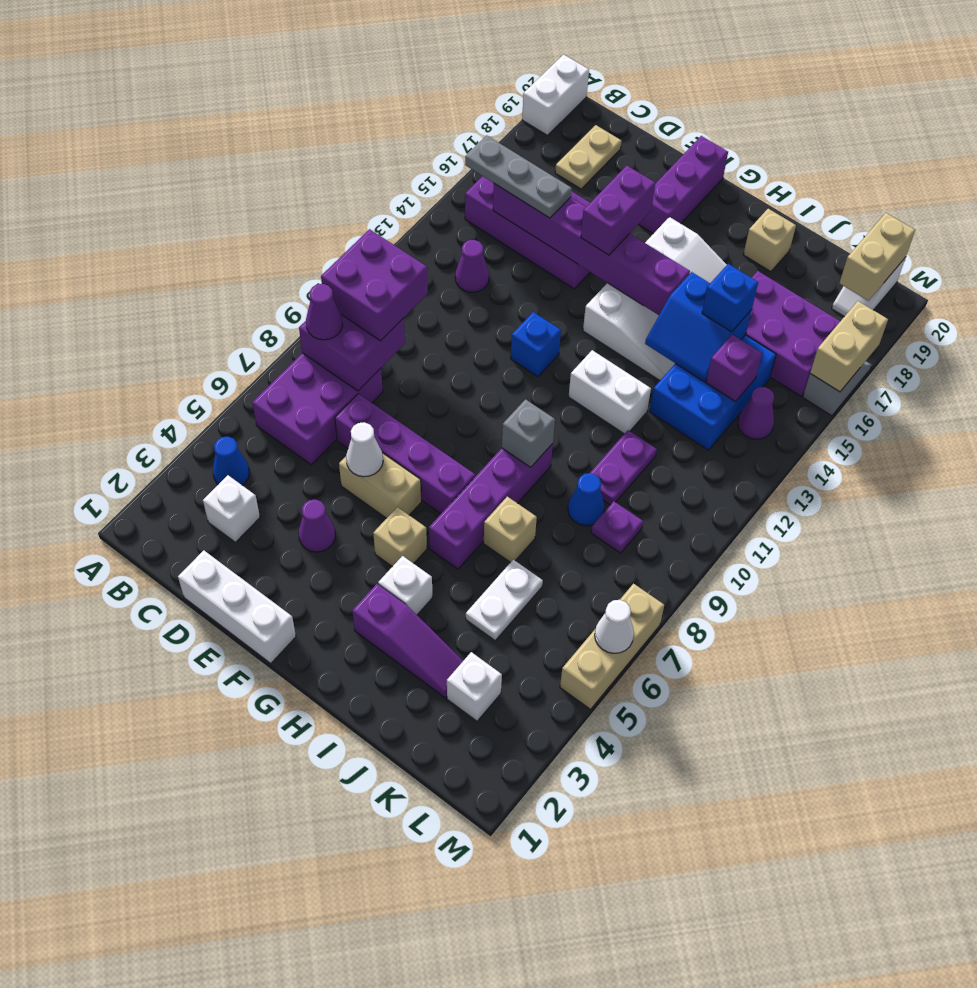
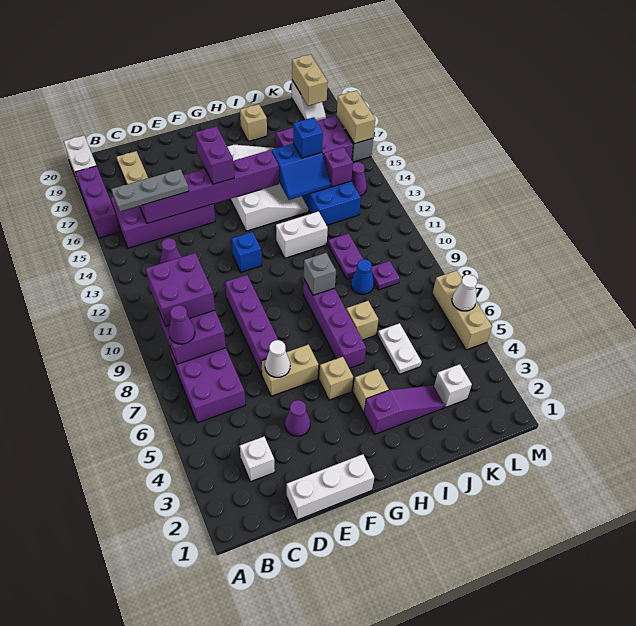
blue cone B4 level 1 -> none
purple brick D7:G7 level 1 -> purple brick E7:E10 level 1
purple brick F18:F20 level 1 -> purple brick A16:A18 level 1
white brick H4 level 1 -> tan brick H4 level 1

